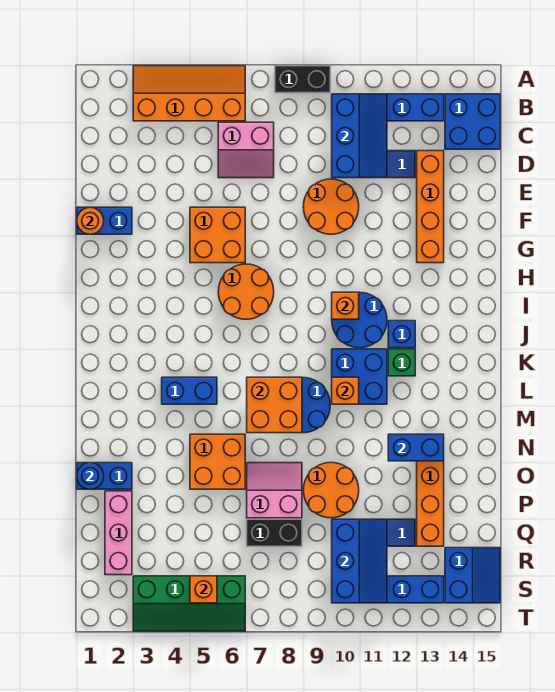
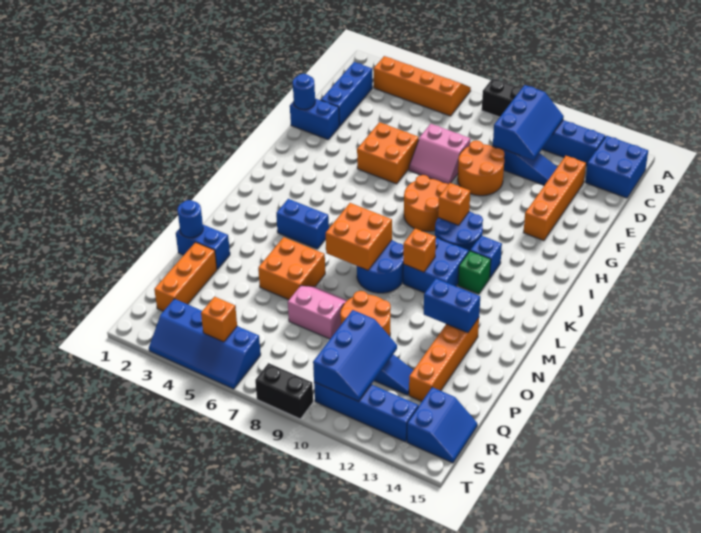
none -> blue brick C2:E2 level 1
pink slope C6:D7 level 1 top C -> pink slope E7:F8 level 1 top E
orange round brick F1 level 2 -> blue round brick F1 level 2
orange round brick H6:I7 level 1 -> orange round brick H8:I9 level 1
pink brick P2:R2 level 1 -> orange brick P2:R2 level 1
black brick Q7:Q8 level 1 -> black brick T8:T9 level 1
green slope S3:T6 level 1 top S -> blue slope S3:T6 level 1 top S

